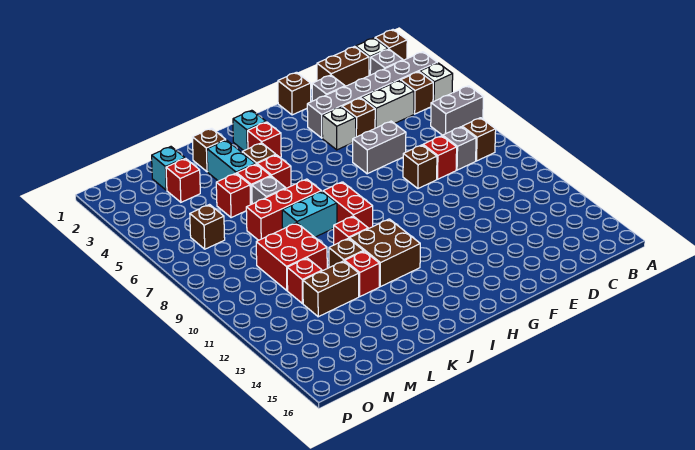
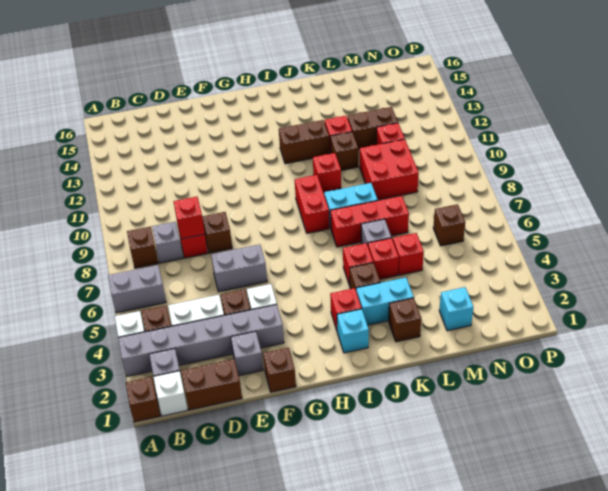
brown brick I11:J12 level 1 -> brown brick I12:J12 level 1
cyan brick K3:K4 level 1 -> cyan brick J3:K3 level 1
red brick M3 level 1 -> red brick D8 level 2

